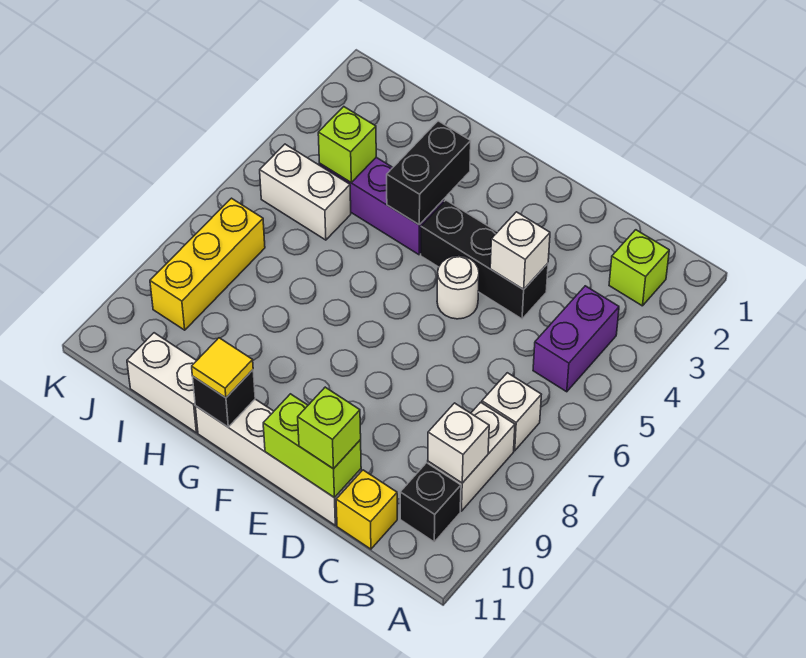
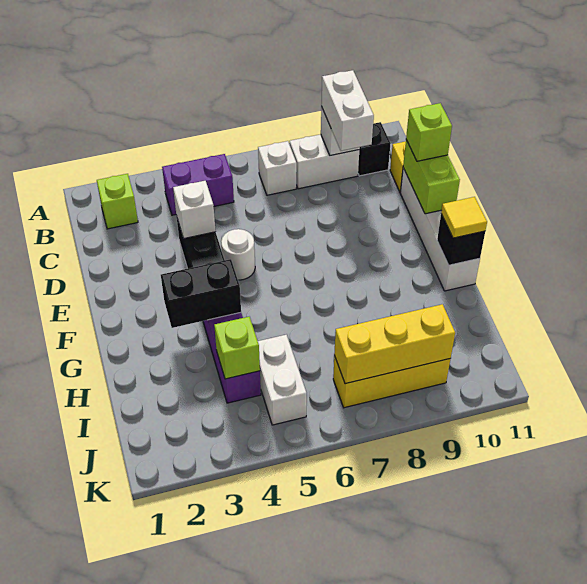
white brick H11:I11 level 1 -> white brick B9:C9 level 3
none -> yellow brick J7:J9 level 2

